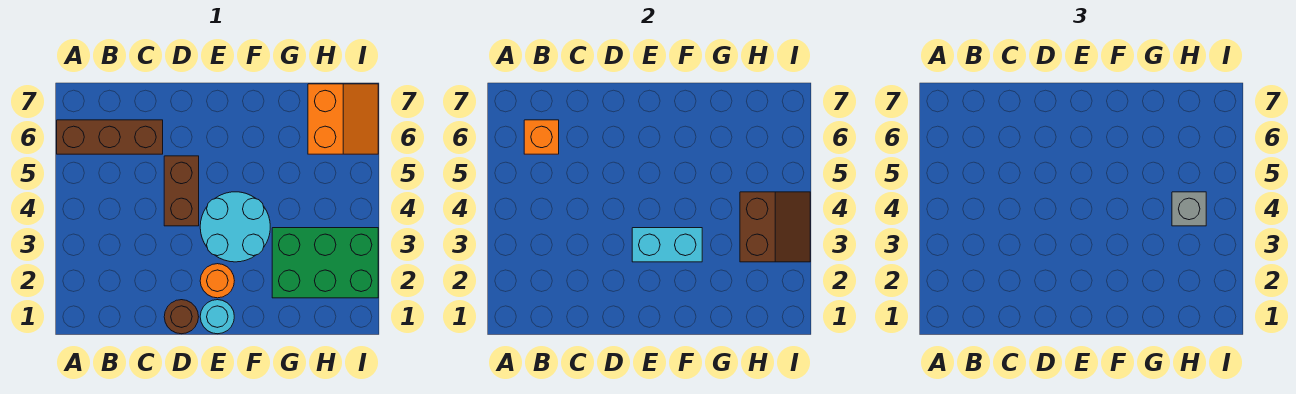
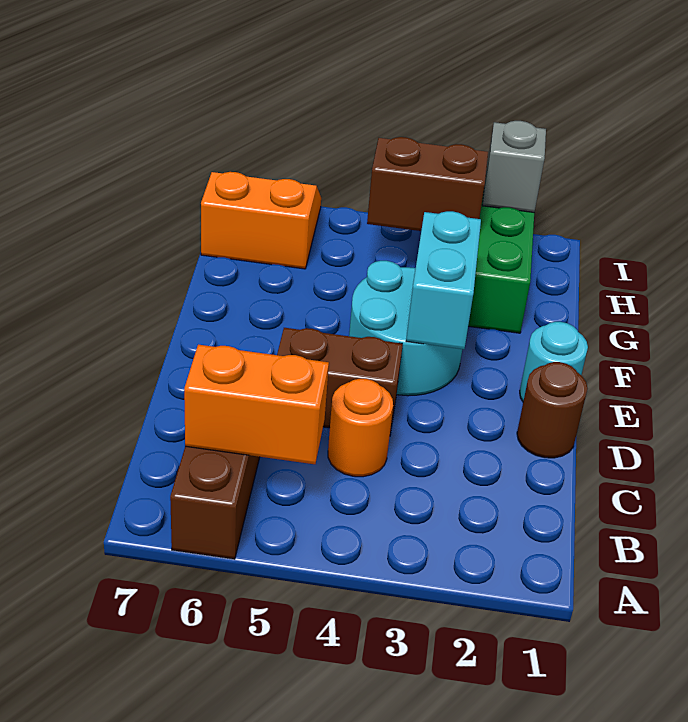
orange brick B6 level 2 -> orange brick B5:B6 level 2
orange round brick E2 level 1 -> orange round brick C4 level 1
grey brick H4 level 3 -> grey brick I2 level 2

